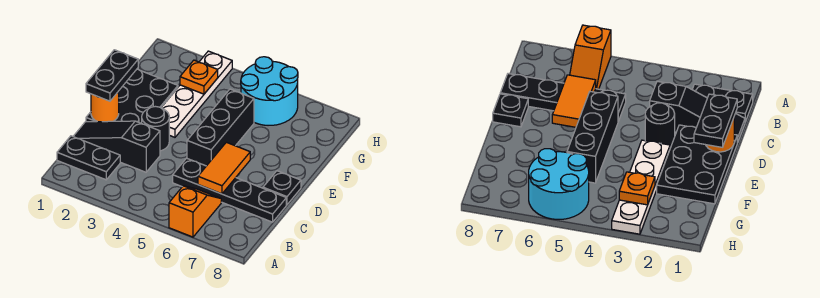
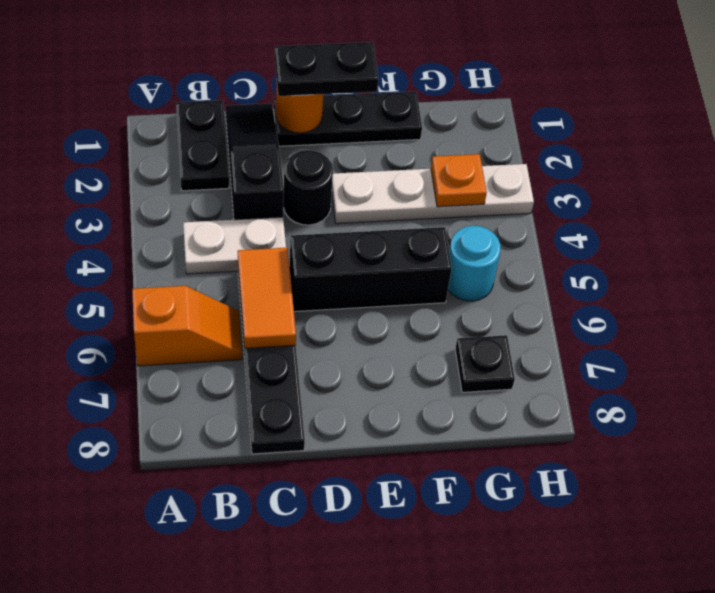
none -> white plate B4:C4 level 1
orange tile C6:D6 level 2 -> orange tile C5:C6 level 2
black plate D1:F2 level 1 -> black plate D1:F1 level 1
black plate D8 level 1 -> black plate G7 level 1
cyan round brick G5:H6 level 1 -> cyan round brick G5 level 1

